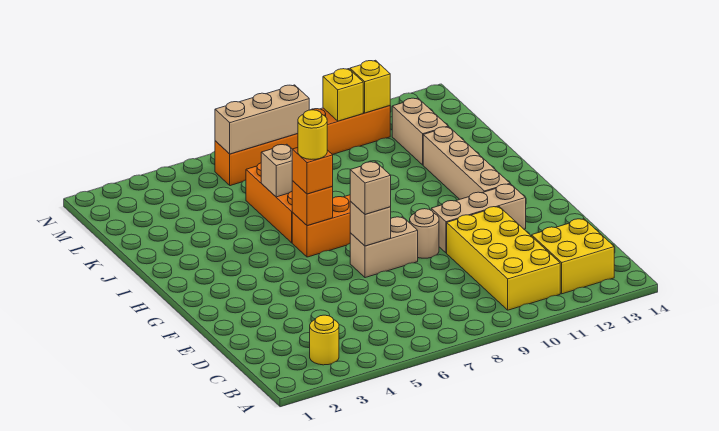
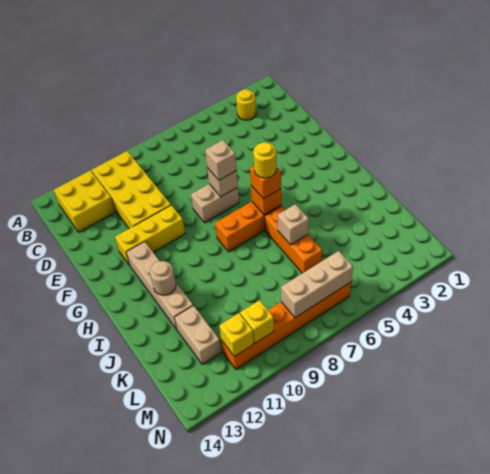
tan round brick F9 level 1 -> tan round brick I12 level 2
tan brick F10:F12 level 1 -> yellow brick F10:F12 level 1

